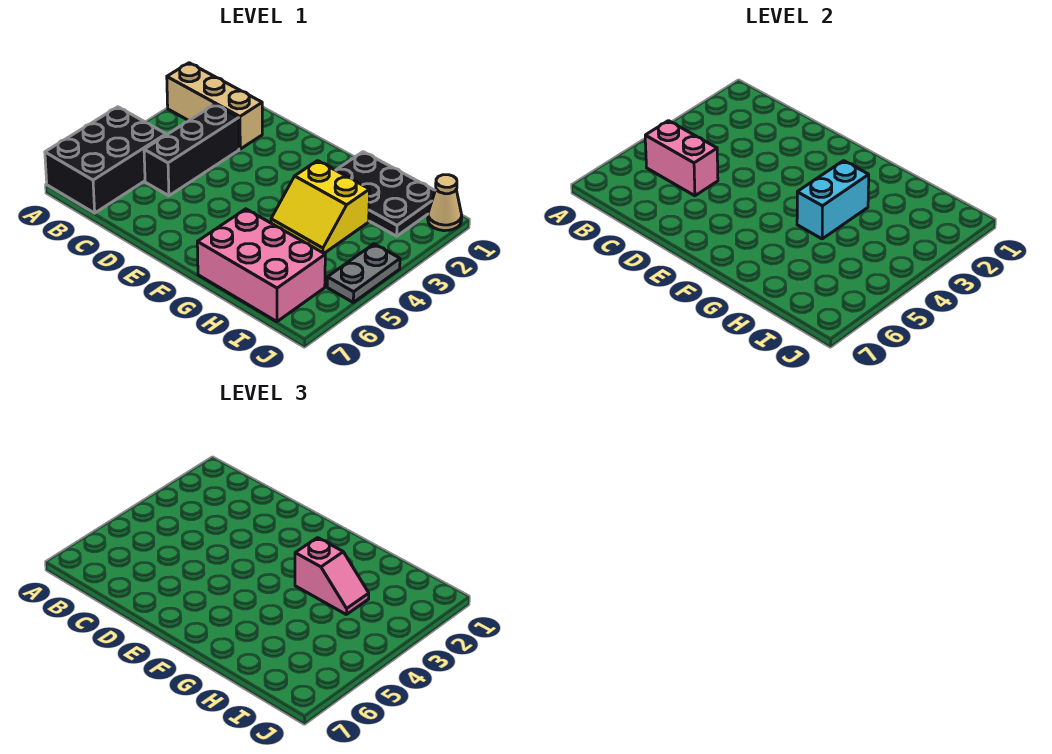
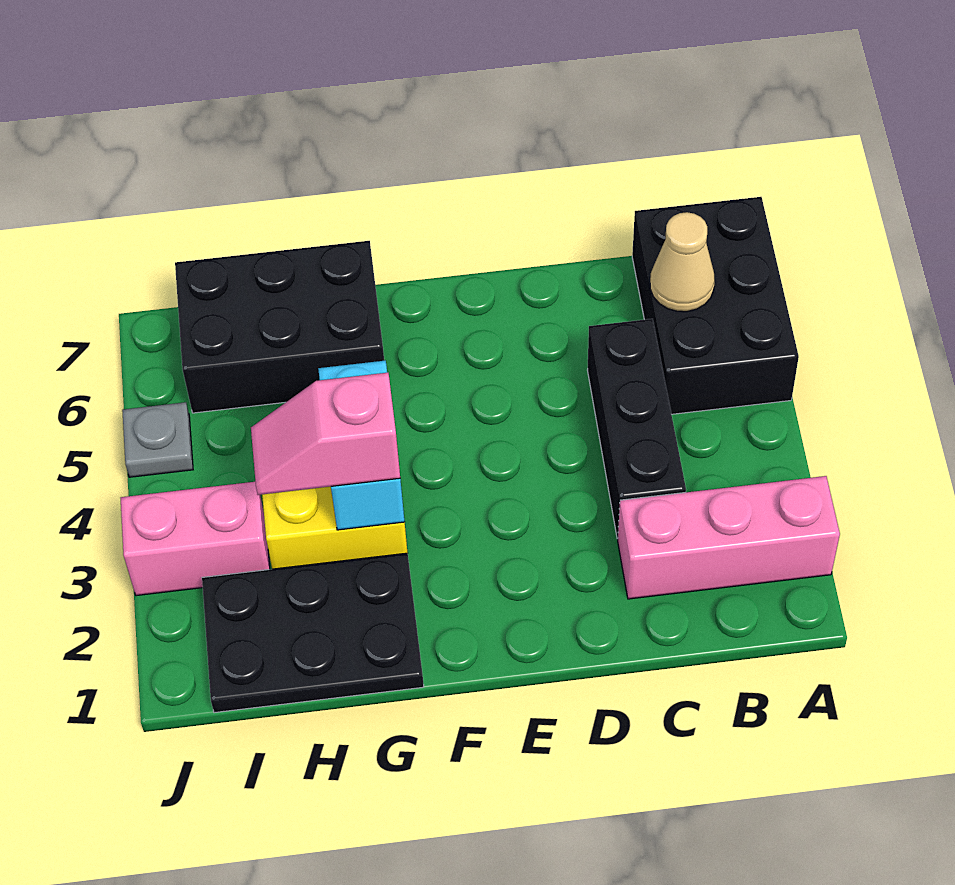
tan brick A2:C2 level 1 -> pink brick A2:C2 level 1
pink brick B5:C5 level 2 -> pink brick I3:J3 level 1
pink brick G6:I7 level 1 -> black brick G6:I7 level 1
tan cone J1 level 1 -> tan cone B6 level 2
grey plate J4:J5 level 1 -> grey plate J5 level 1

